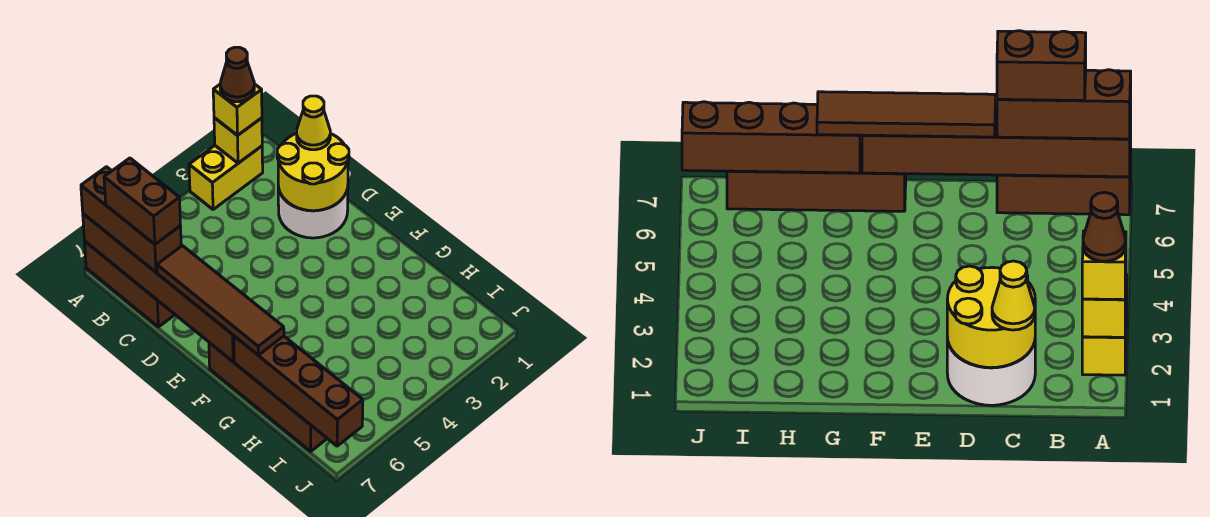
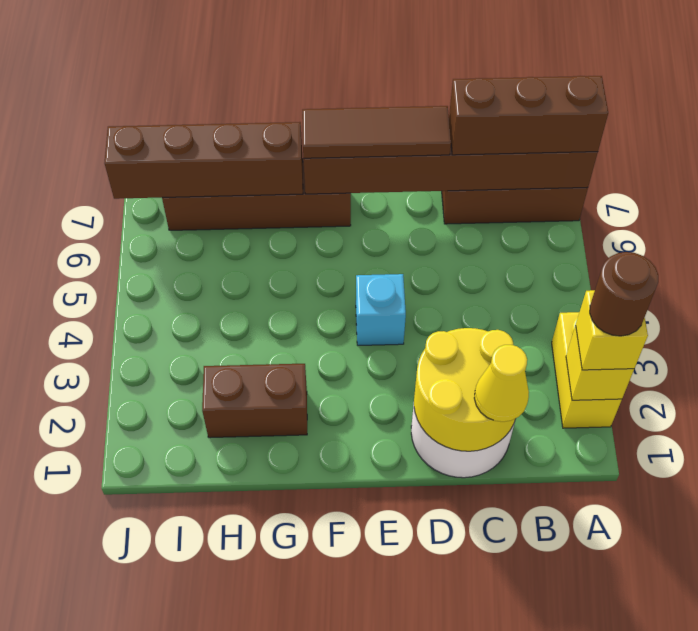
brown cone A2 level 4 -> brown round brick A2 level 4
brown brick B7:C7 level 4 -> brown brick G2:H2 level 1
brown tile D7:G7 level 3 -> brown tile D7:F7 level 3
none -> cyan brick E4 level 1

